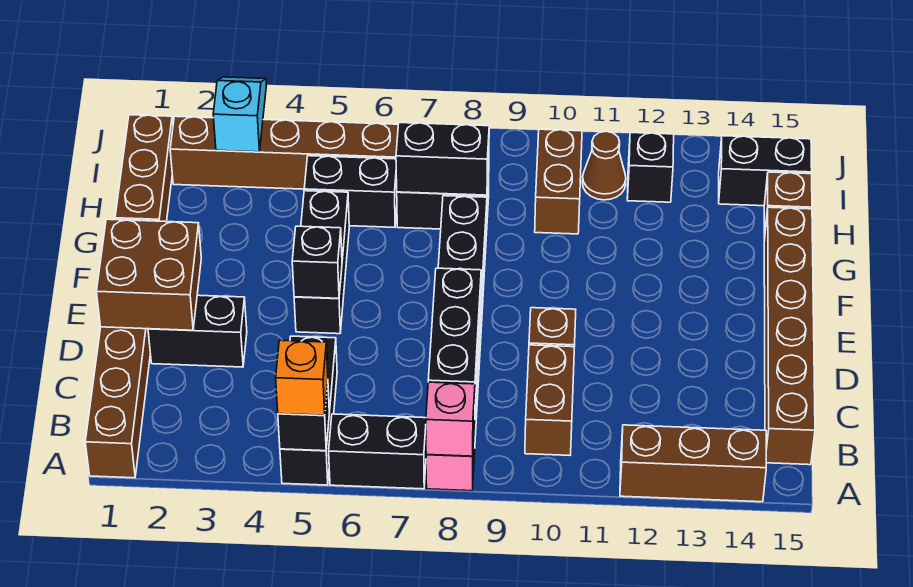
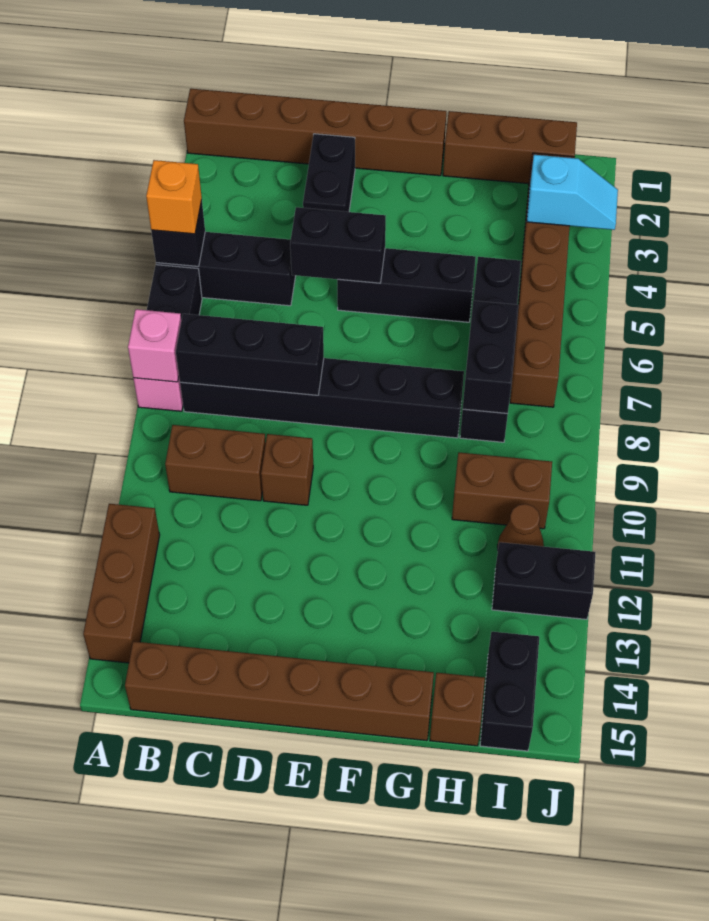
brown brick D1:E2 level 2 -> none
black brick E5 level 2 -> black brick D5:E5 level 2
black brick I12 level 1 -> black brick I12:J12 level 1

